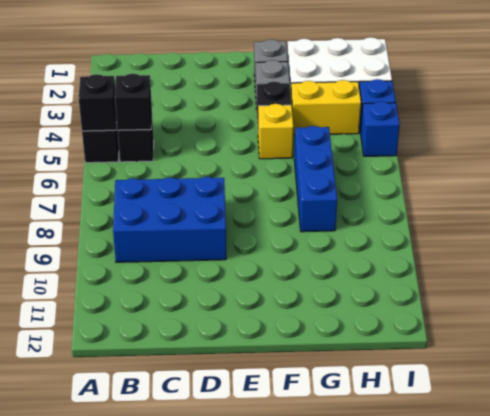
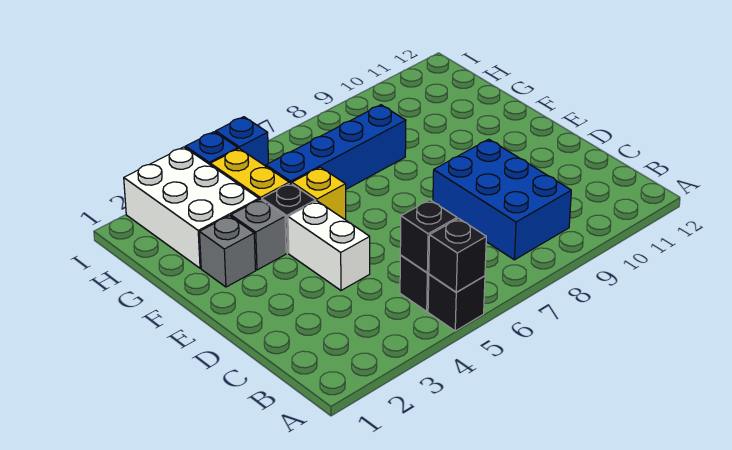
none -> white brick D4:E4 level 1
blue brick G6:G8 level 1 -> blue brick G5:G8 level 1

